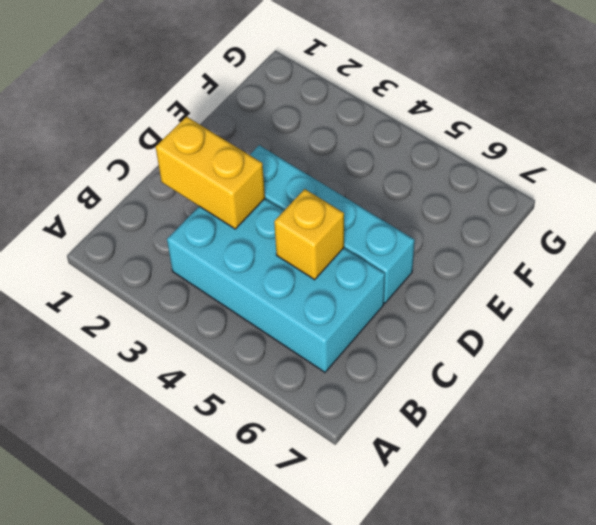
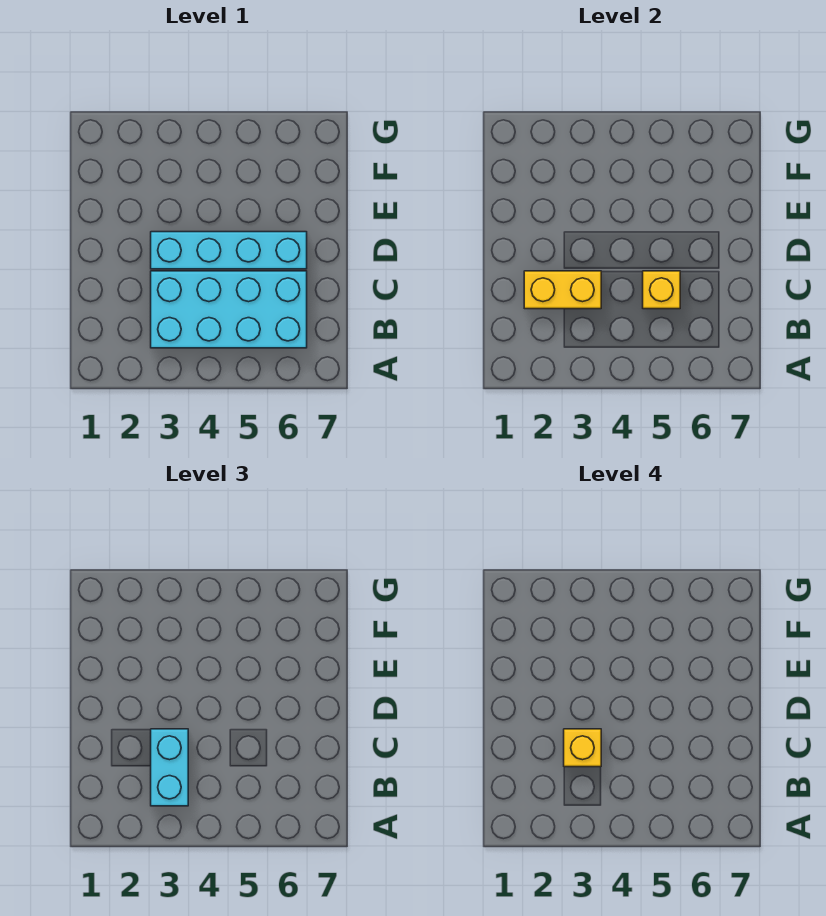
none -> cyan brick B3:C3 level 3
none -> yellow brick C3 level 4

